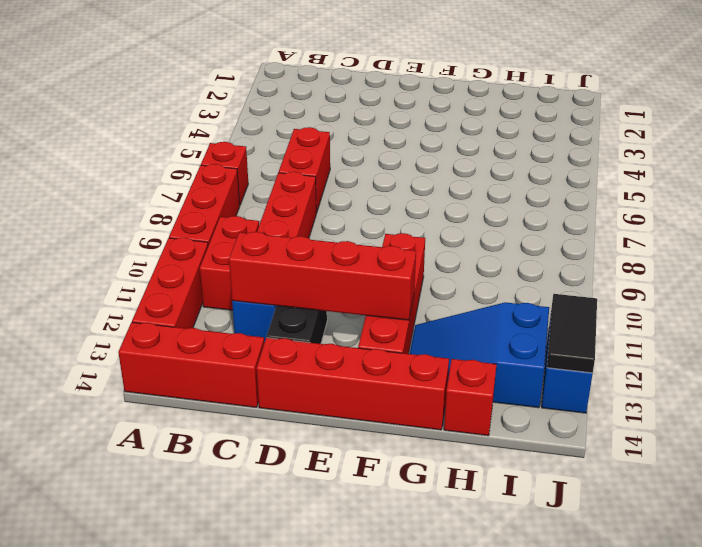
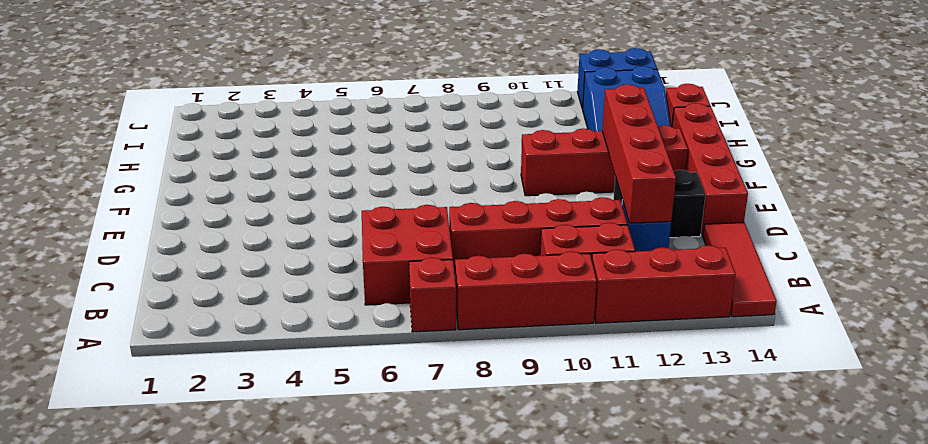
red brick A14:C14 level 1 -> red tile A14:C14 level 1
red brick C6:C7 level 1 -> red brick B6:C7 level 1
black tile J12:J13 level 2 -> none

